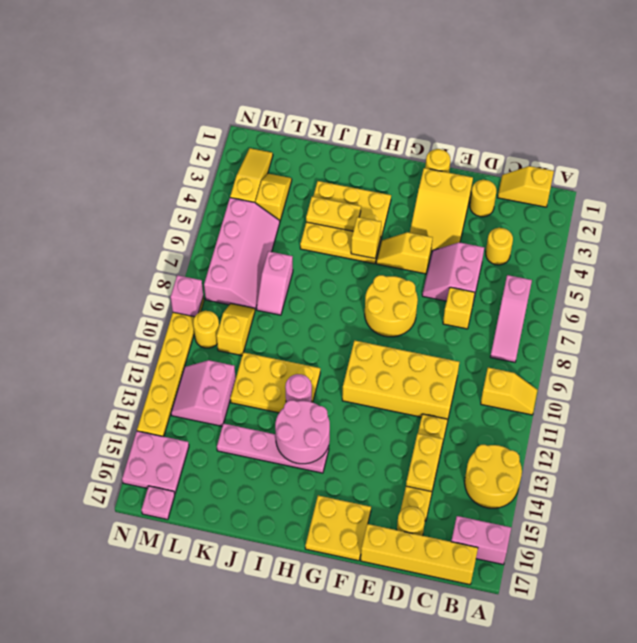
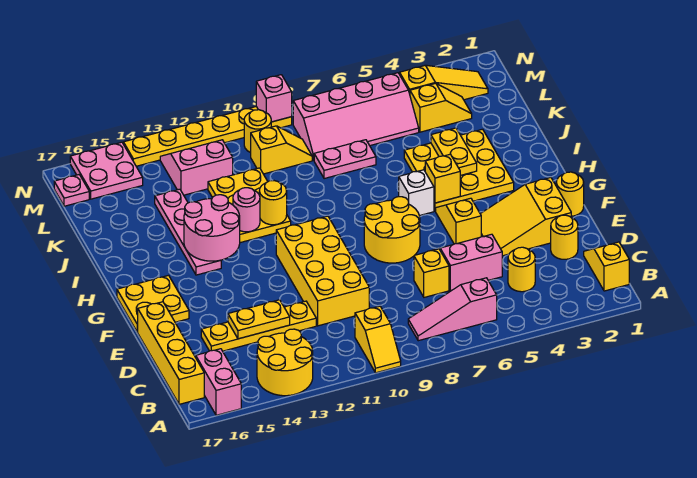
yellow round brick D16 level 1 -> yellow round brick I11 level 2
none -> white brick H6 level 1
pink slope K7:K8 level 1 top 7 -> pink plate K7:K8 level 1

